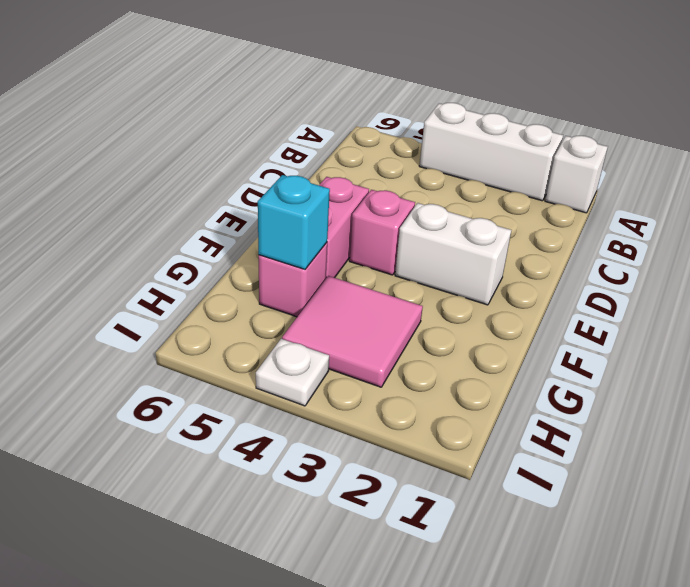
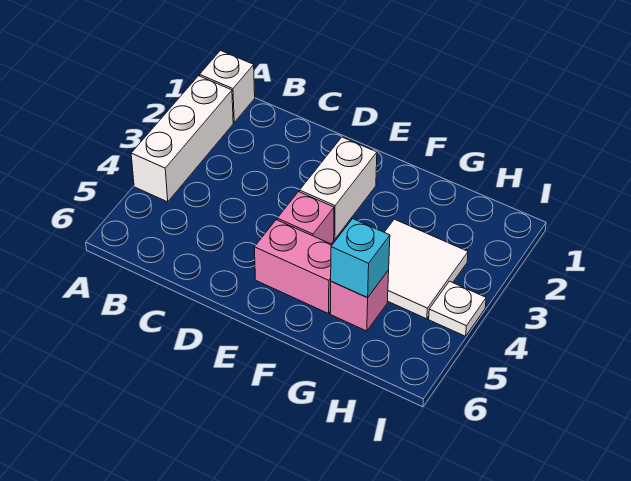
pink tile G3:H4 level 1 -> white tile G3:H4 level 1

